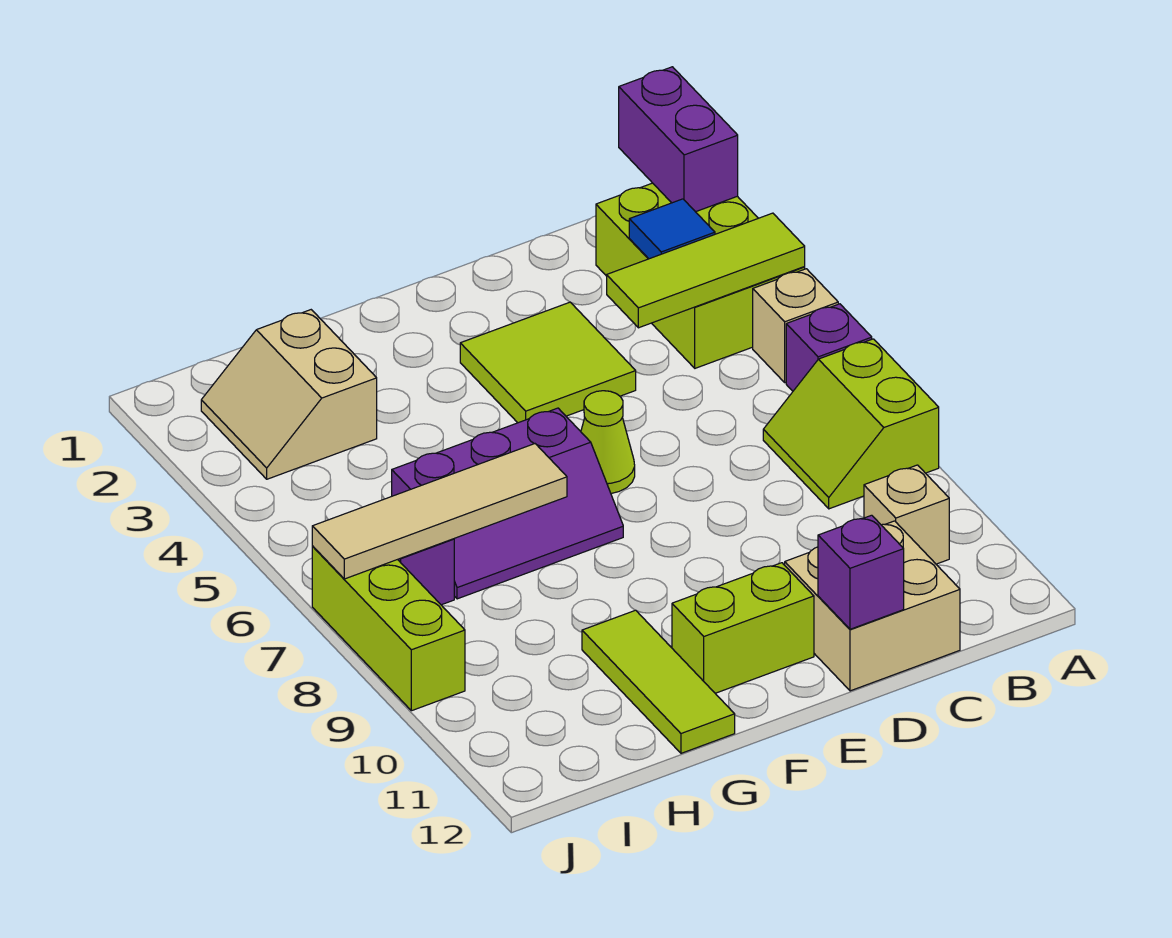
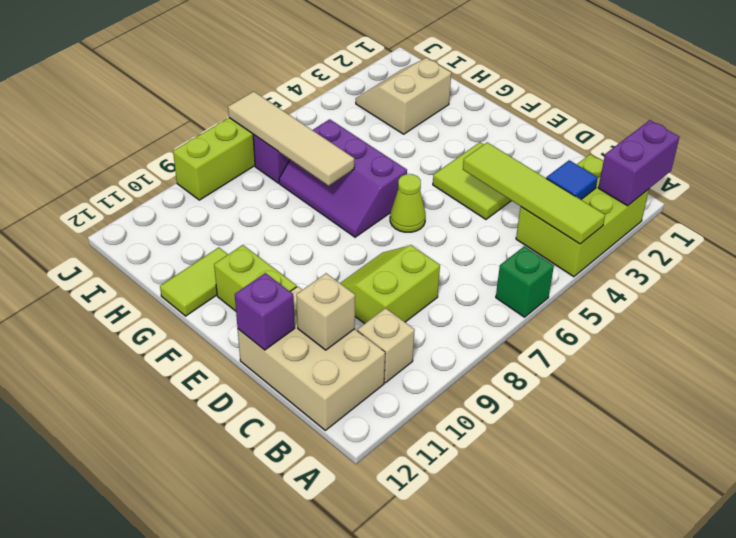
lime tile A4:C4 level 2 -> lime tile A4:D4 level 2
tan brick A5 level 1 -> tan brick C11 level 2
purple brick A6 level 1 -> green brick A6 level 1
lime slope A7:B8 level 1 top A -> lime slope C8:D9 level 1 top C
tan brick C11:D12 level 1 -> tan brick B11:D12 level 1
lime tile G10:G12 level 1 -> lime tile G11:G12 level 1

